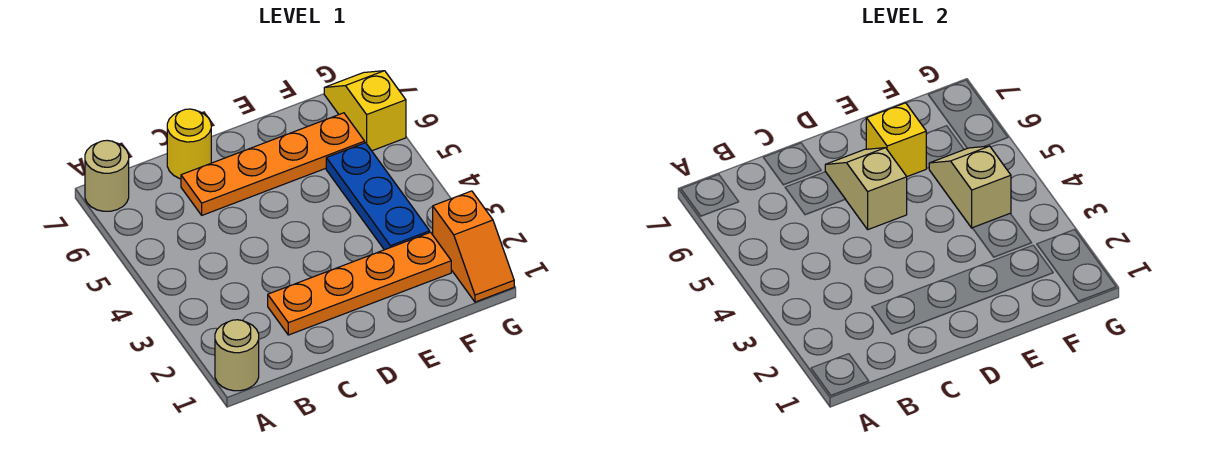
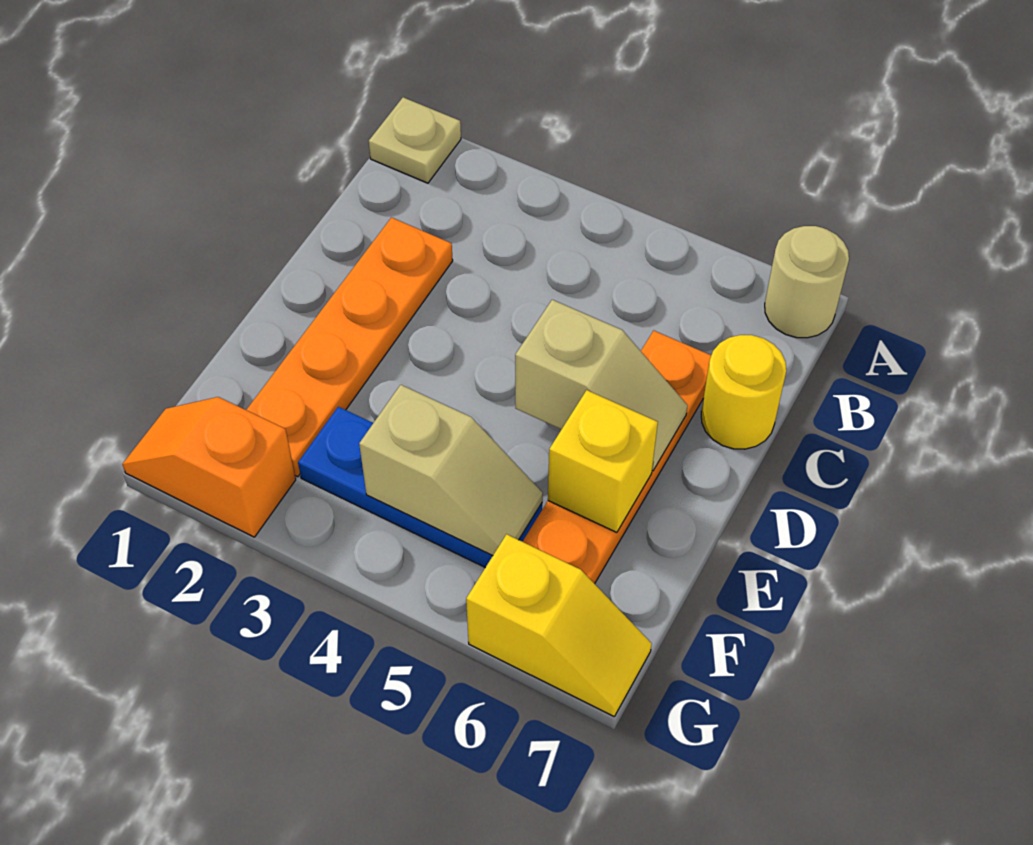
tan round brick A1 level 1 -> tan plate A1 level 1

